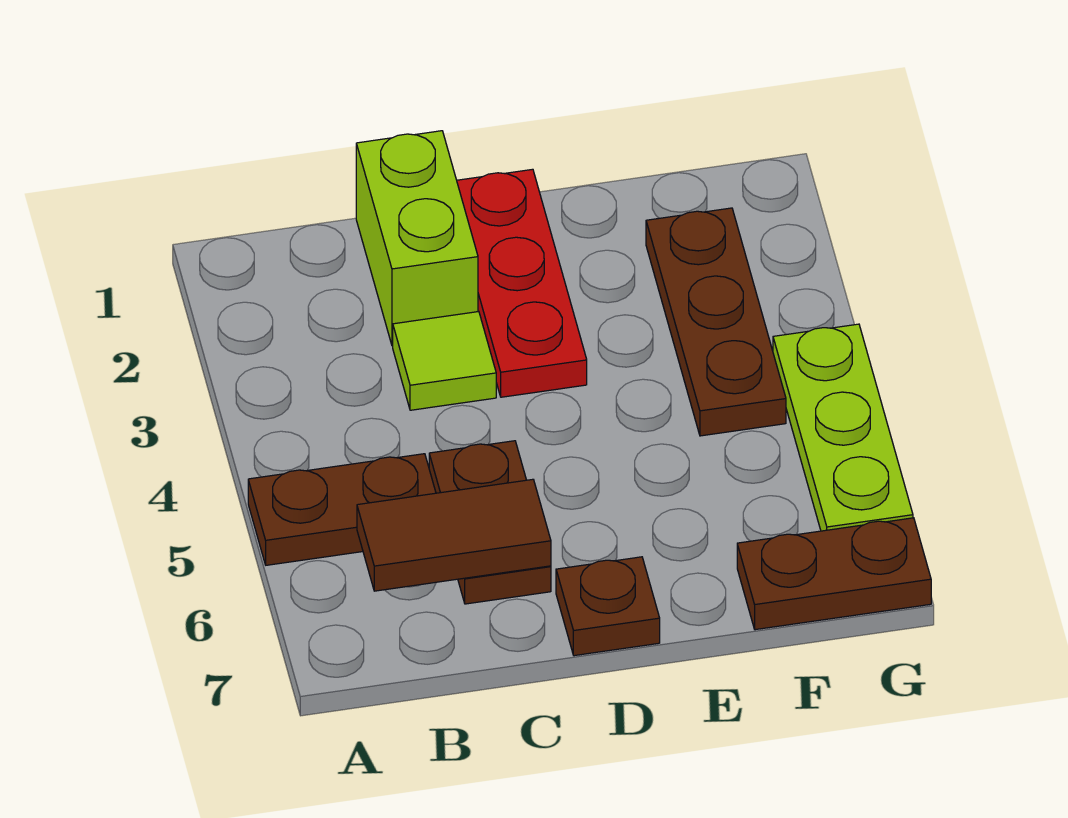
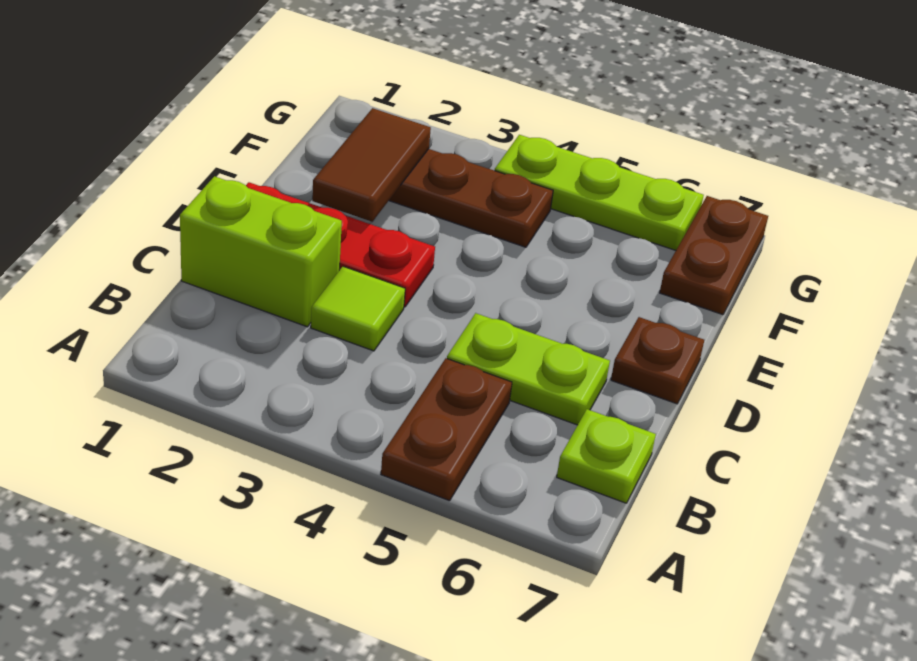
brown tile B6:C6 level 2 -> brown tile E2:F2 level 2
none -> lime plate B7 level 1
brown plate C5:C6 level 1 -> lime plate C5:C6 level 1

